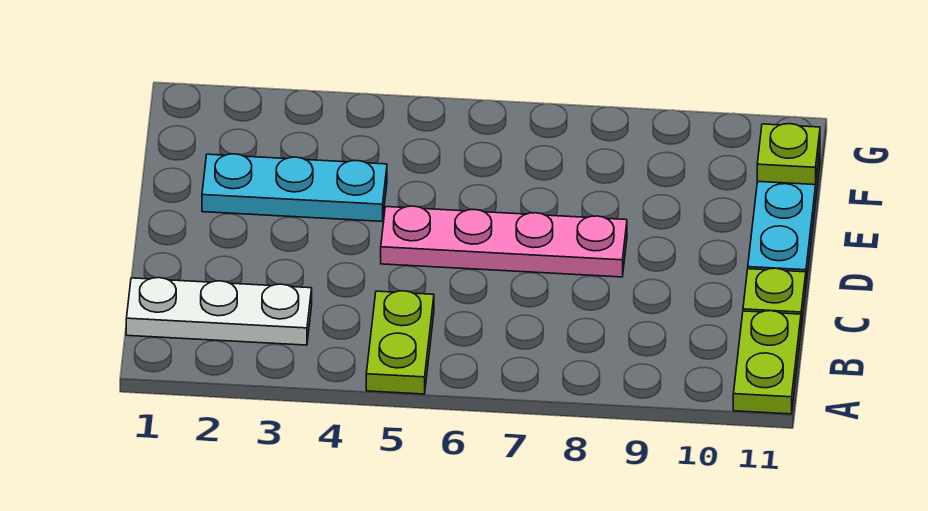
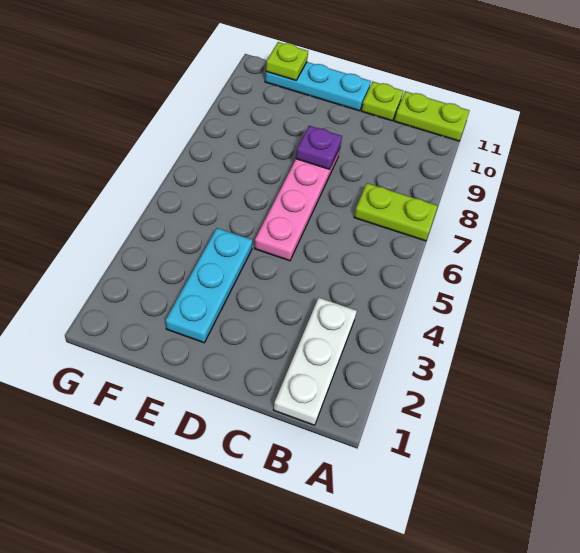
lime plate A5:B5 level 1 -> lime plate A7:B7 level 1
none -> purple plate D8 level 2

